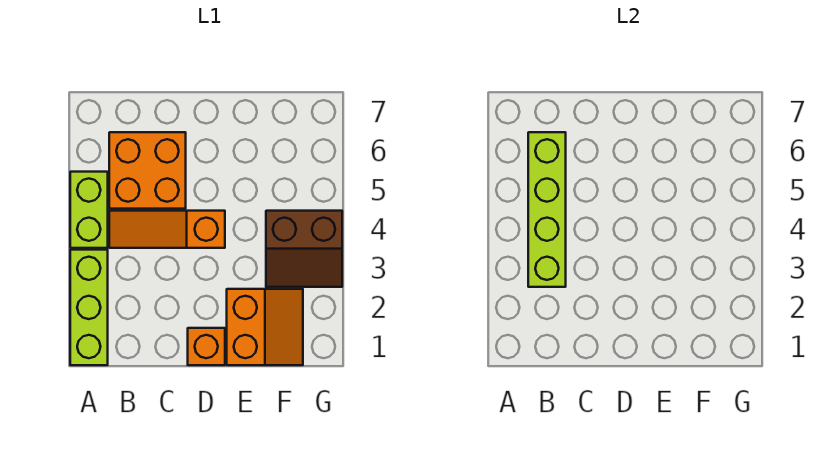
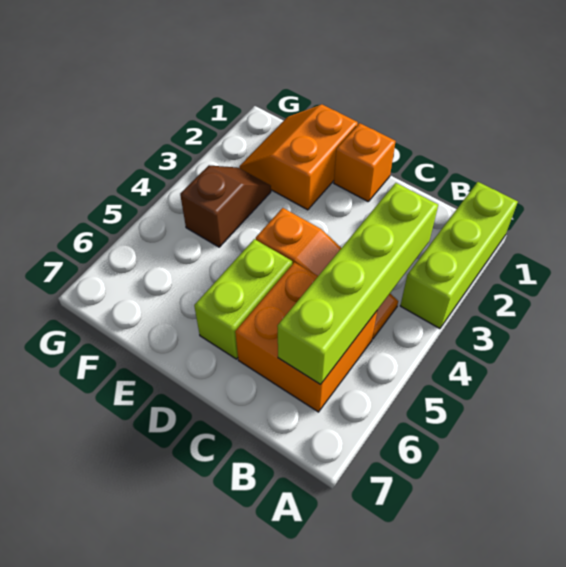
lime brick A4:A5 level 1 -> lime brick D5:D6 level 1
brown slope F3:G4 level 1 top 4 -> brown slope F3:F4 level 1 top 4

